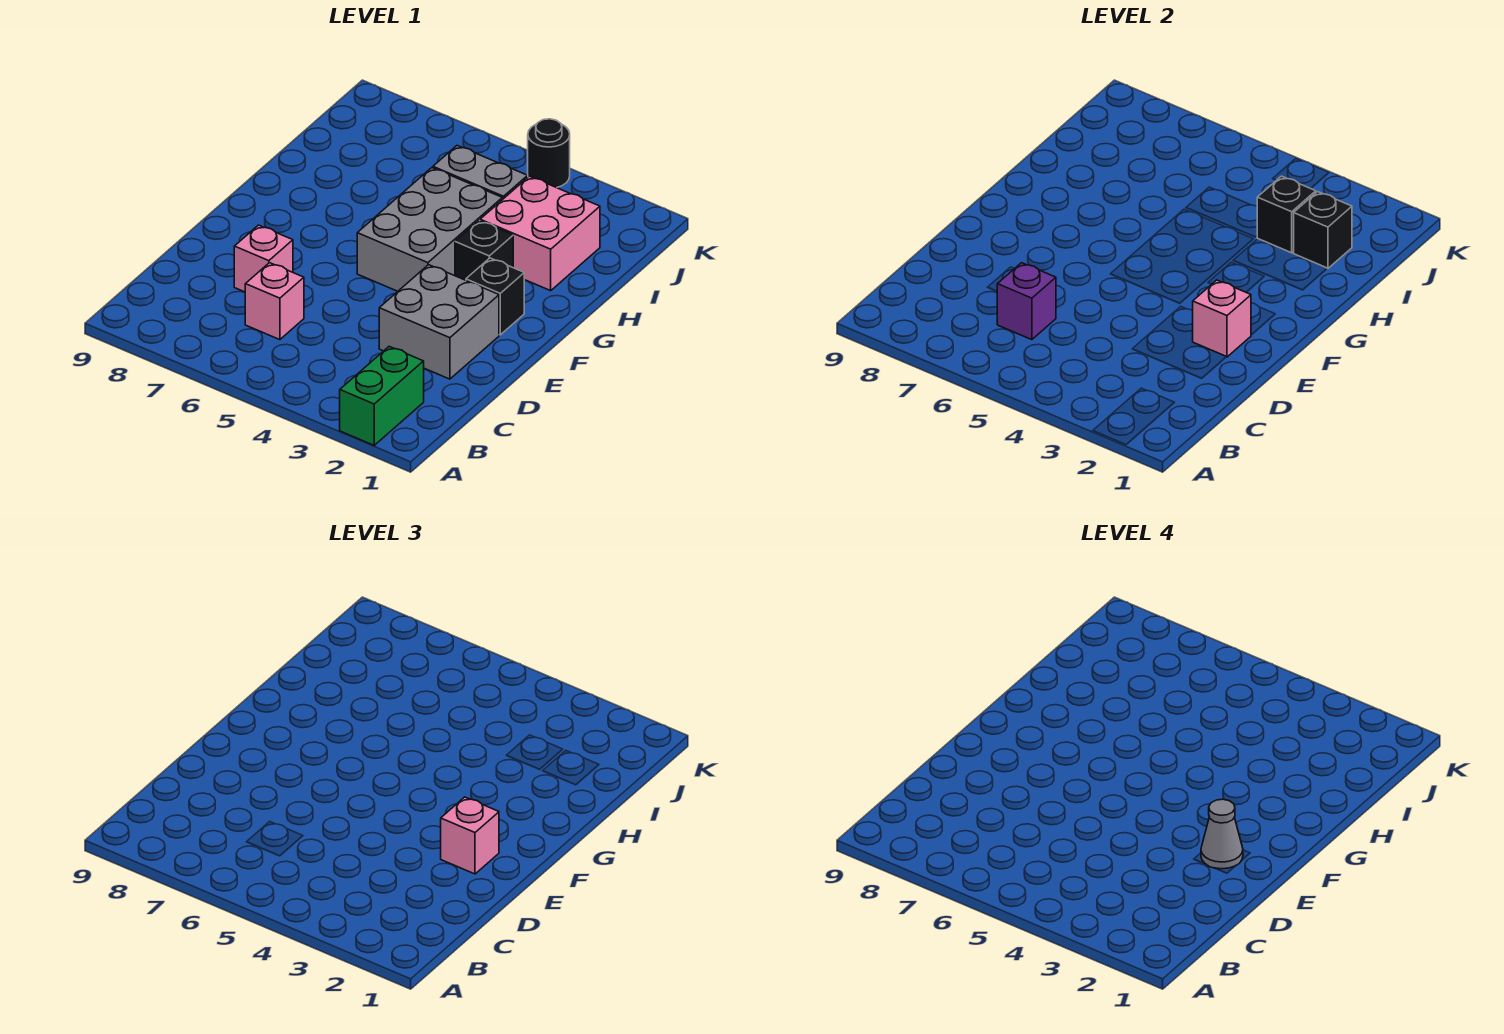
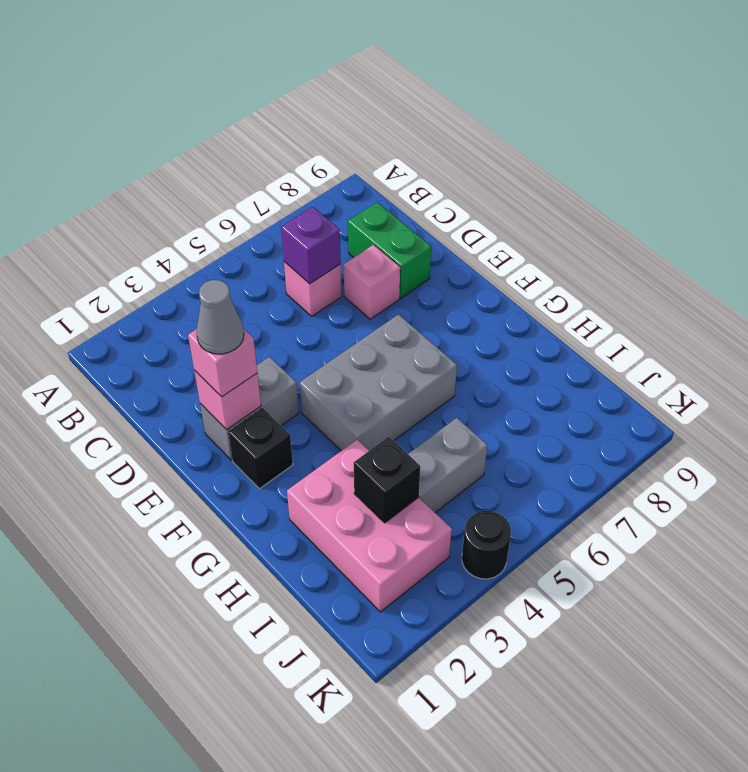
green brick A2:B2 level 1 -> green brick C8:D8 level 1
grey brick D2:E3 level 1 -> grey brick E2:E3 level 1
grey brick F4:H5 level 1 -> grey brick F4:G6 level 1
black brick G3 level 1 -> none
pink brick H2:I3 level 1 -> pink brick H2:J3 level 1
black brick I2 level 2 -> none

